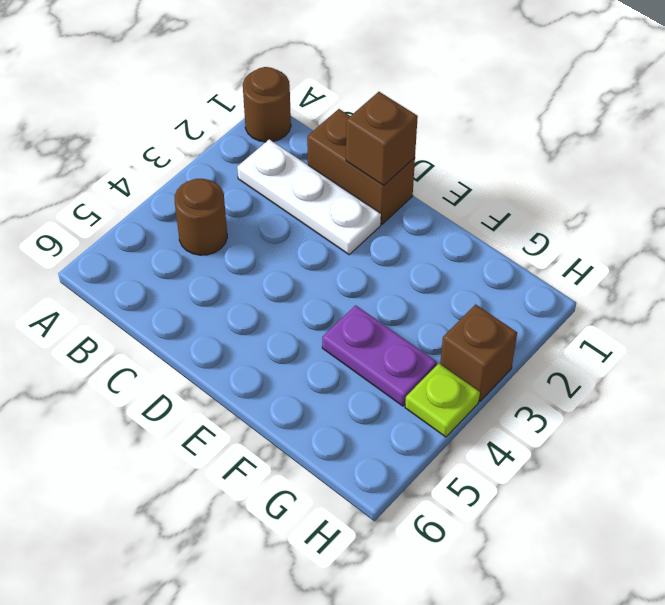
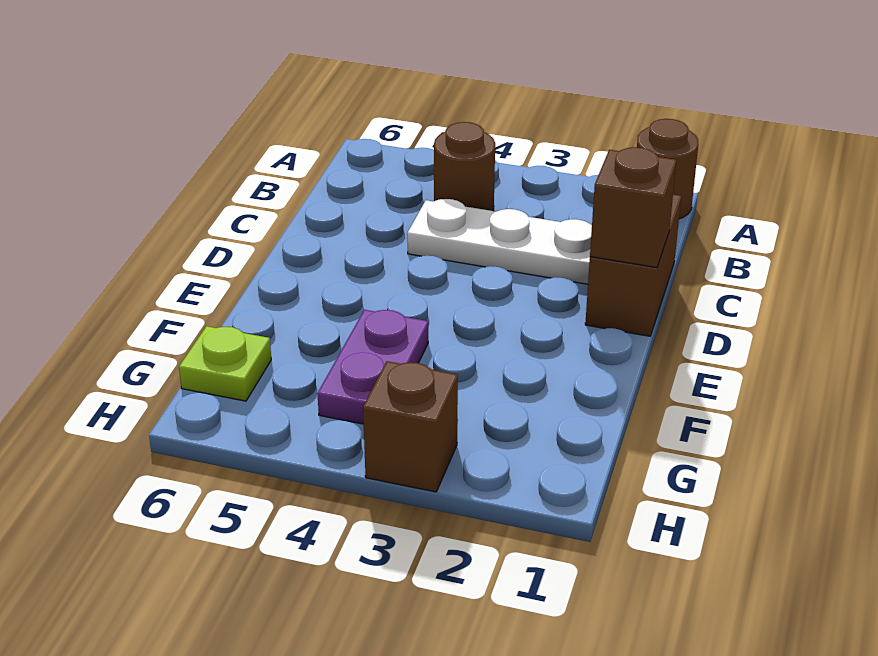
white plate B2:D2 level 1 -> white plate C2:C4 level 1
lime plate H4 level 1 -> lime plate G6 level 1

